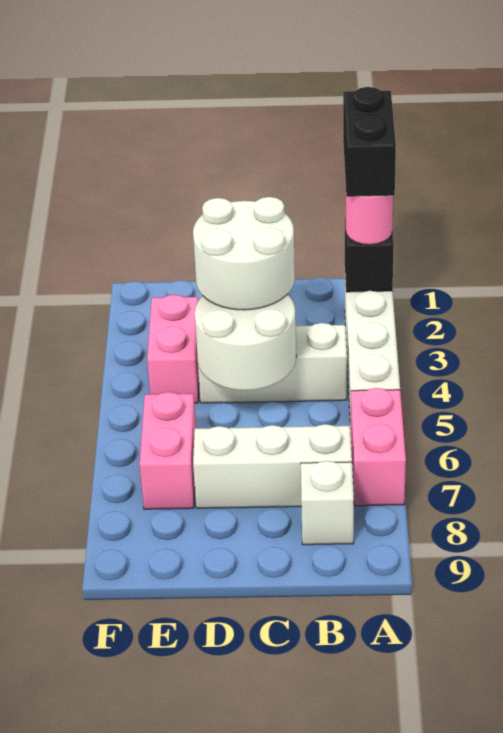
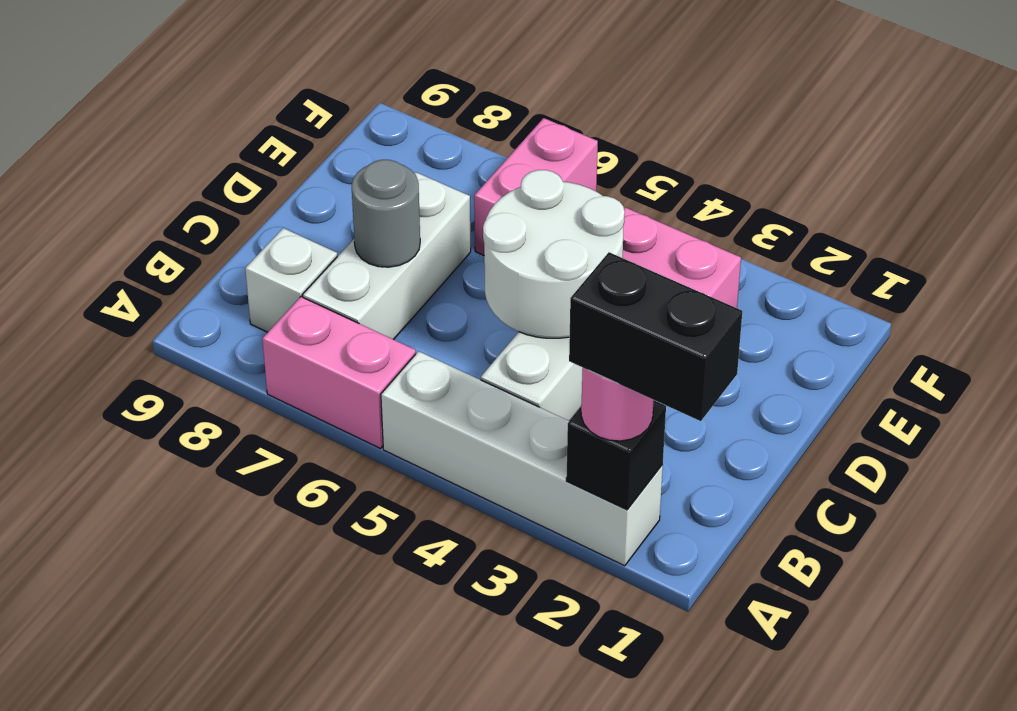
white round brick C3:D4 level 3 -> none
none -> grey round brick C7 level 2
pink brick E6:E7 level 1 -> pink brick E6:F6 level 1

